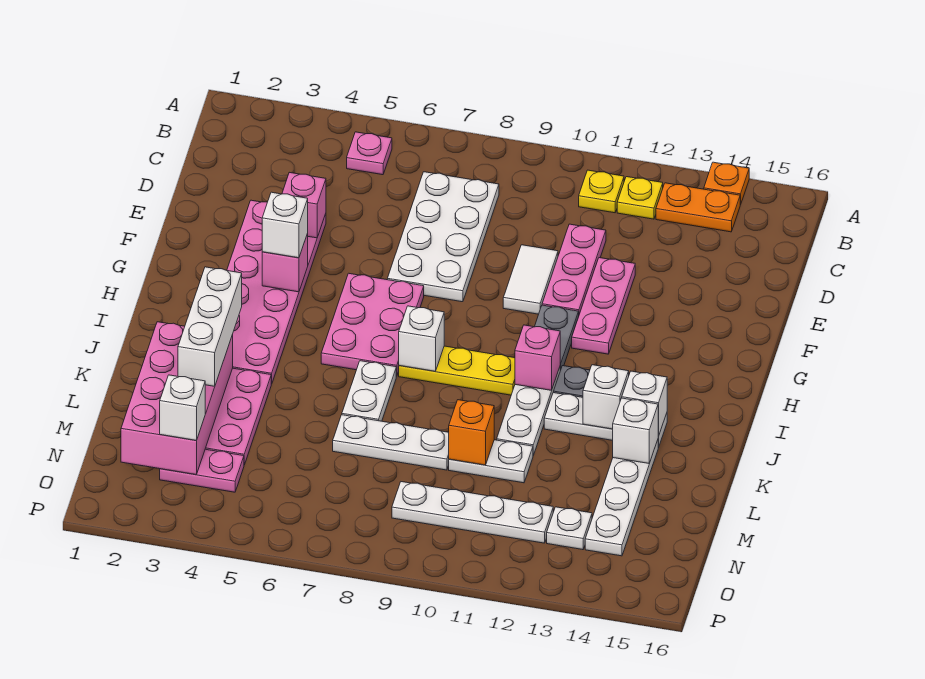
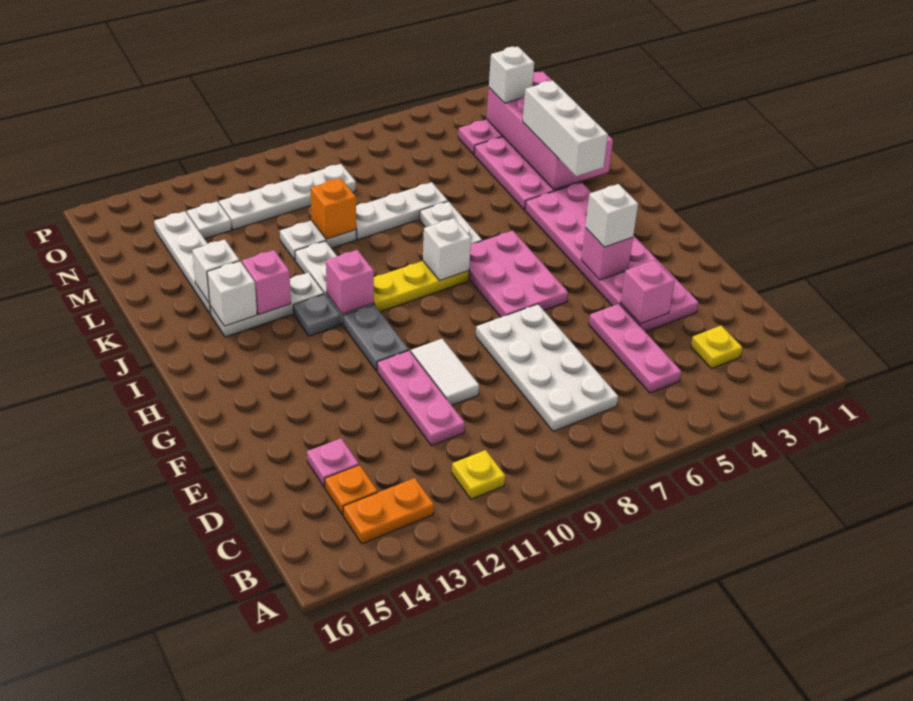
orange plate A14 level 1 -> orange plate C14 level 1
pink plate B5 level 1 -> pink plate D14 level 1
yellow plate B12 level 1 -> yellow plate C3 level 1
pink plate E12:G12 level 1 -> pink plate C5:E5 level 1
white brick J13 level 2 -> pink brick J13 level 2

